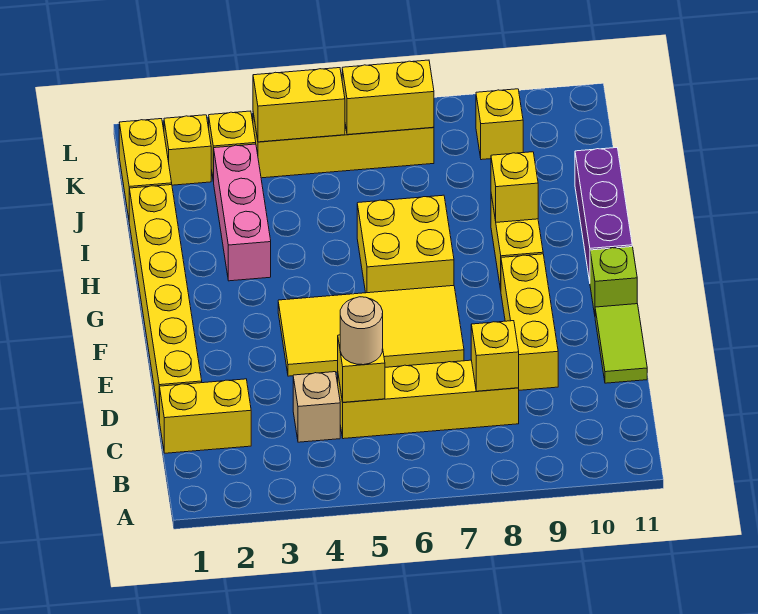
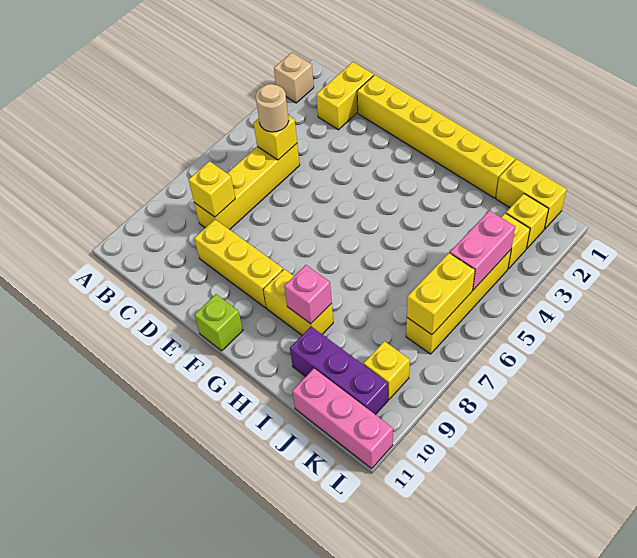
tan brick C4 level 1 -> tan brick A2 level 1
lime tile D11:E11 level 1 -> none
yellow tile E4:F7 level 1 -> none
yellow brick G6:H7 level 1 -> none
purple brick G11:I11 level 1 -> purple brick I10:K10 level 1
pink brick H3:J3 level 1 -> pink brick J11:L11 level 1
yellow brick H9 level 2 -> pink brick H9 level 2
yellow brick K4:K5 level 2 -> pink brick K4:K5 level 2

